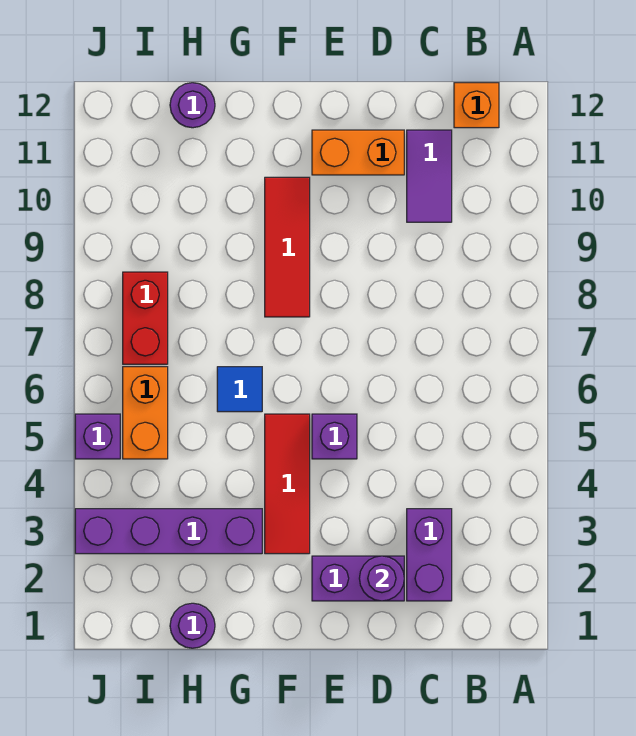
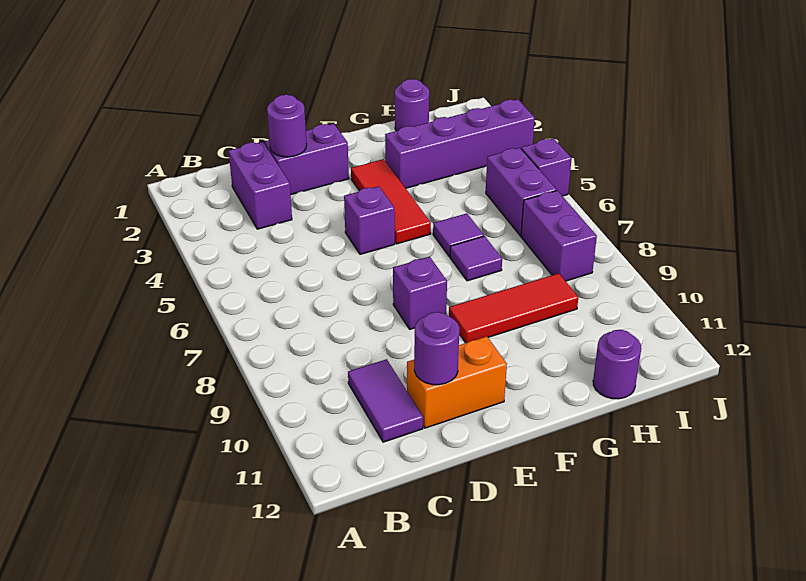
orange brick B12 level 1 -> none
none -> purple round brick D11 level 2
none -> purple brick E8 level 1
red tile F8:F10 level 1 -> red tile F9:H9 level 1
blue tile G6 level 1 -> purple tile G6 level 1
none -> purple tile G7 level 1
orange brick I5:I6 level 1 -> purple brick I5:I6 level 1
red brick I7:I8 level 1 -> purple brick I7:I8 level 1

